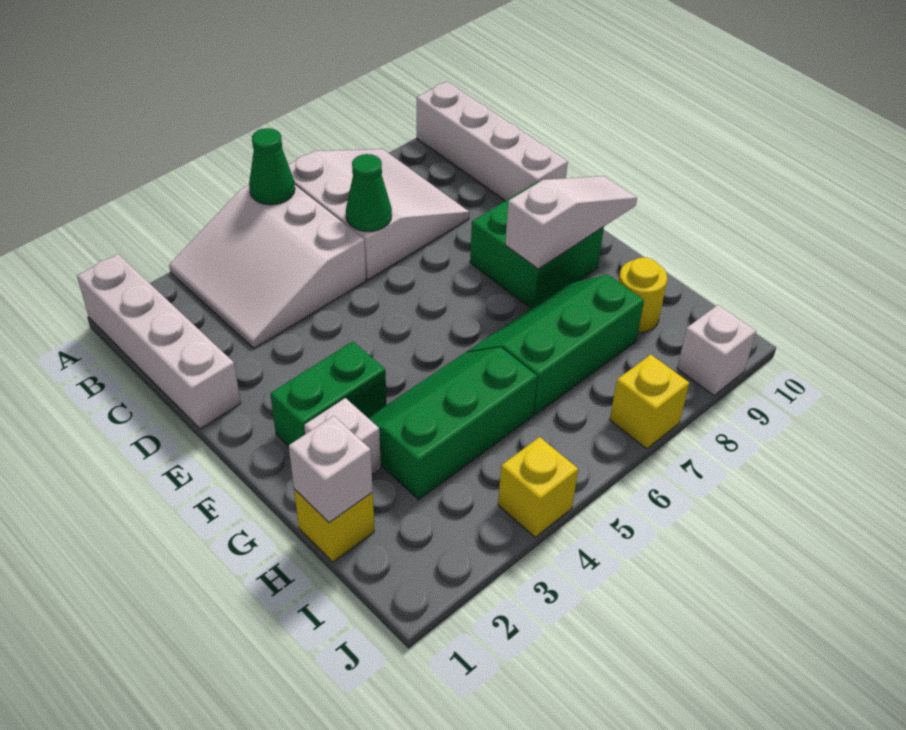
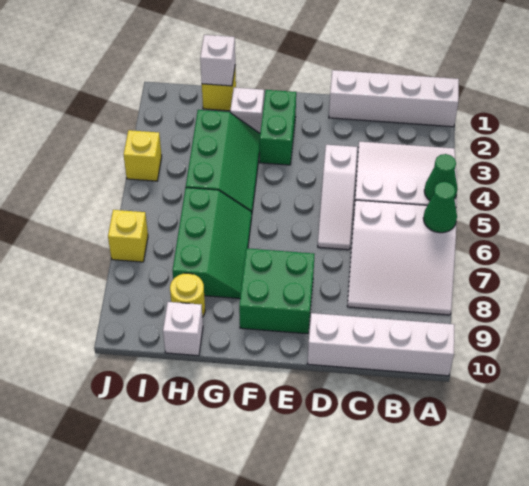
green cone C6 level 2 -> green cone A6 level 2
white slope F8:F10 level 2 top 8 -> white slope D4:D6 level 1 top 4
white brick J9 level 1 -> white brick H10 level 1

